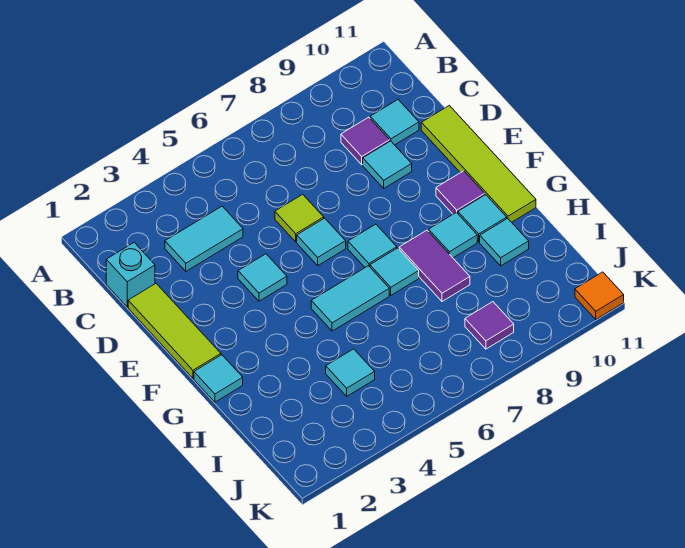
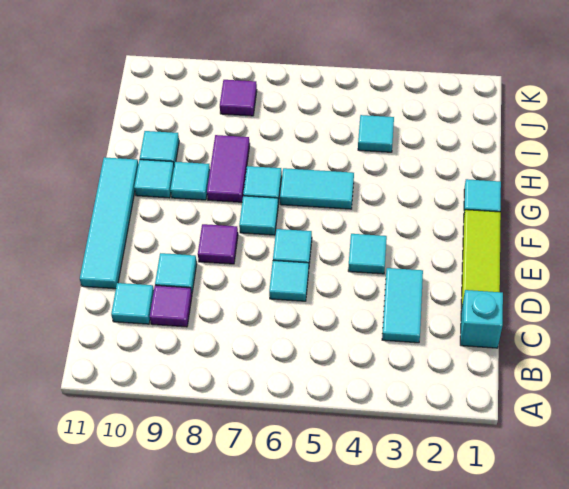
cyan tile C3:C4 level 1 -> cyan tile C3:D3 level 1
lime tile D6 level 1 -> cyan tile D6 level 1
lime tile D11:G11 level 1 -> cyan tile D11:G11 level 1
purple tile F10 level 1 -> purple tile E8 level 1
orange tile K11 level 1 -> none

